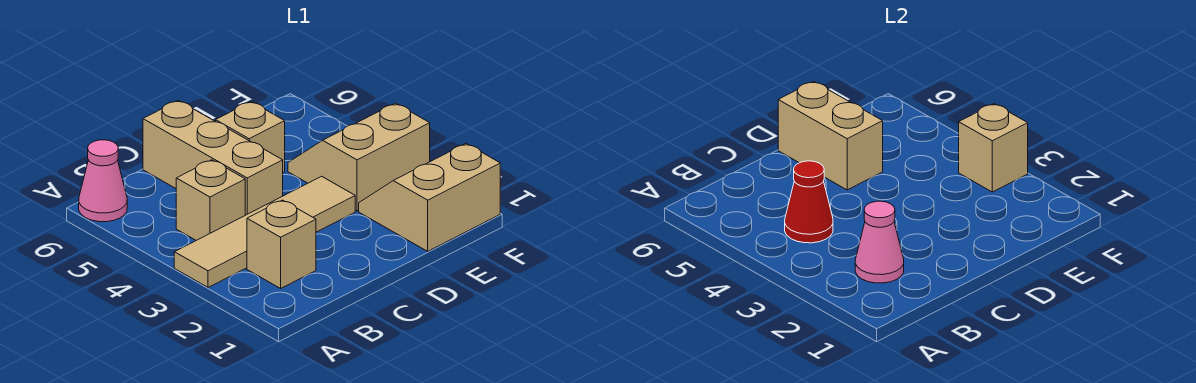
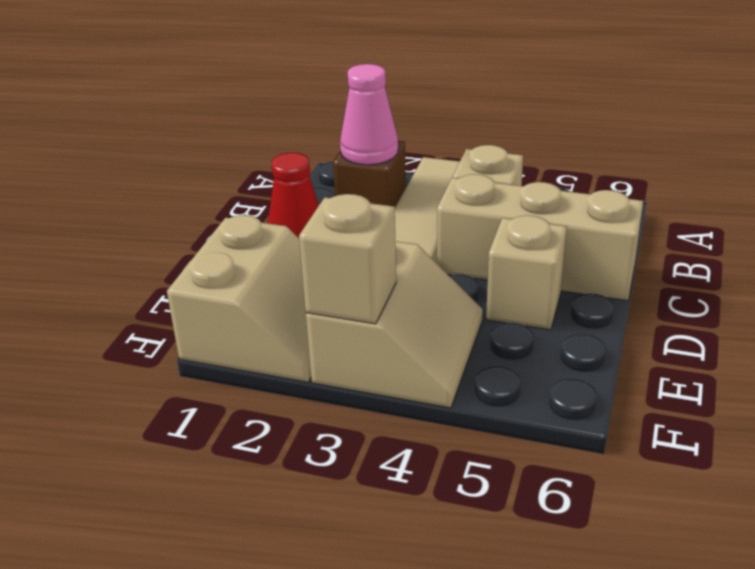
pink cone A6 level 1 -> none
tan brick B2 level 1 -> brown brick B2 level 1
red cone B4 level 2 -> red cone C1 level 1
tan brick D5:D6 level 2 -> none

